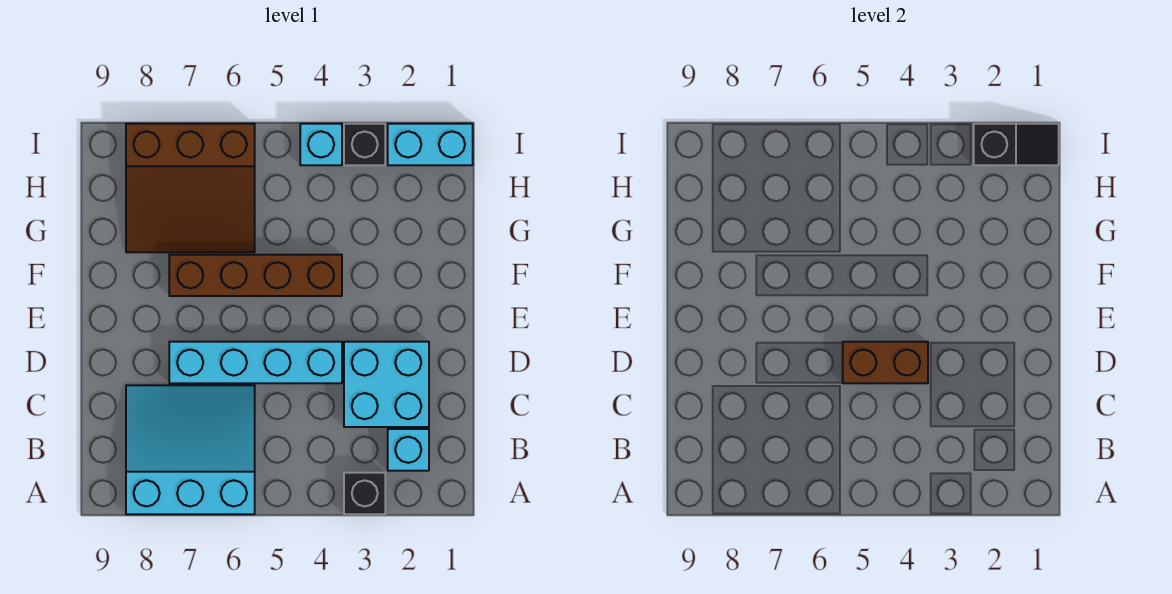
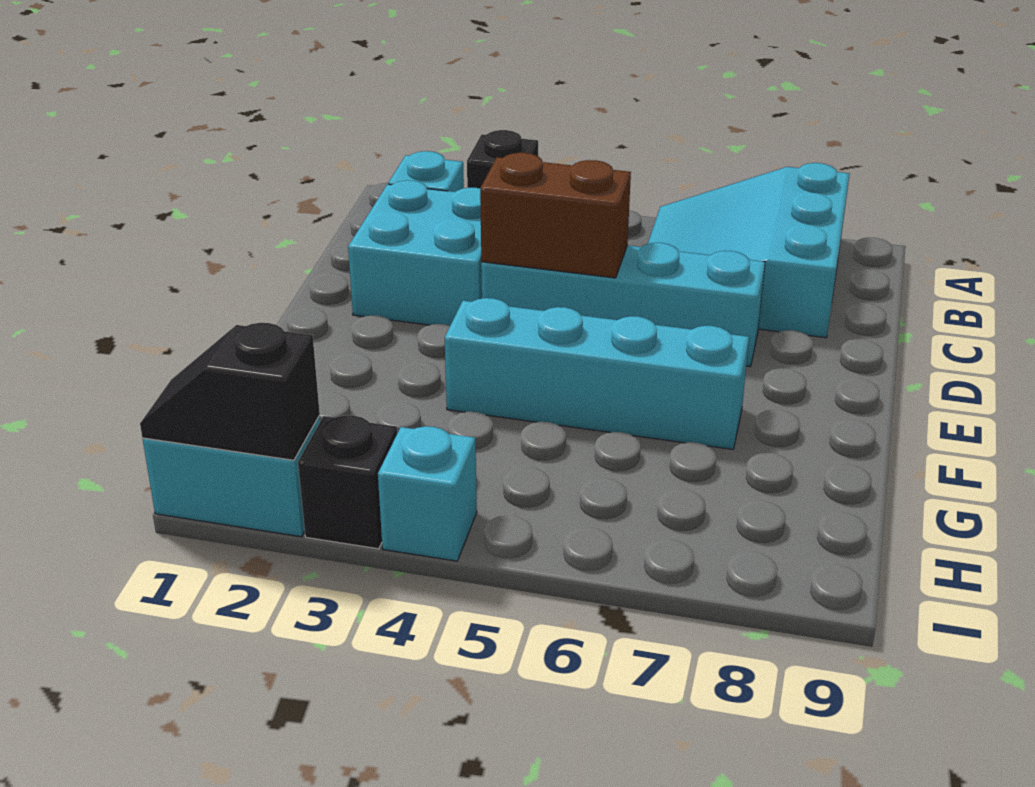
cyan slope A6:C8 level 1 top A -> cyan slope A6:C8 level 1 top 8
brown brick F4:F7 level 1 -> cyan brick F4:F7 level 1
brown slope G6:I8 level 1 top I -> none

